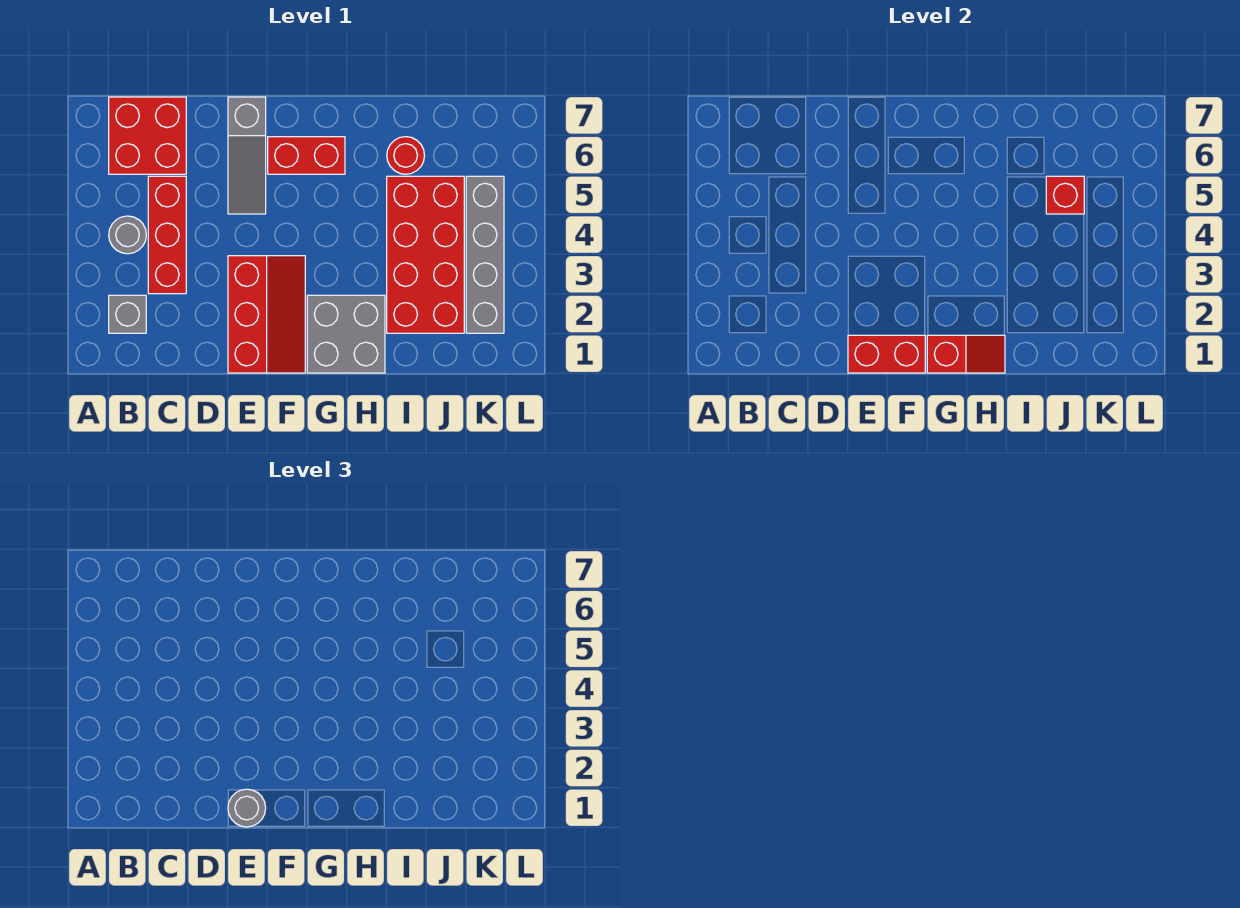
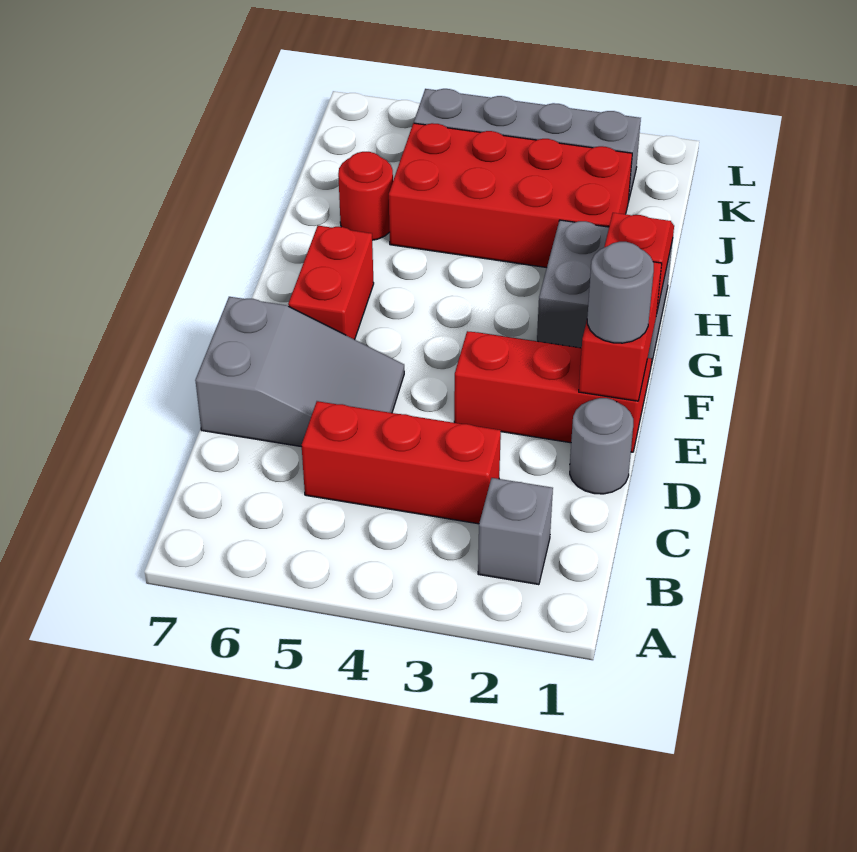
grey round brick B4 level 1 -> grey round brick D1 level 1
red brick B6:C7 level 1 -> none
grey slope E5:E7 level 1 top 7 -> grey slope D5:E7 level 1 top 7
red brick J5 level 2 -> none

